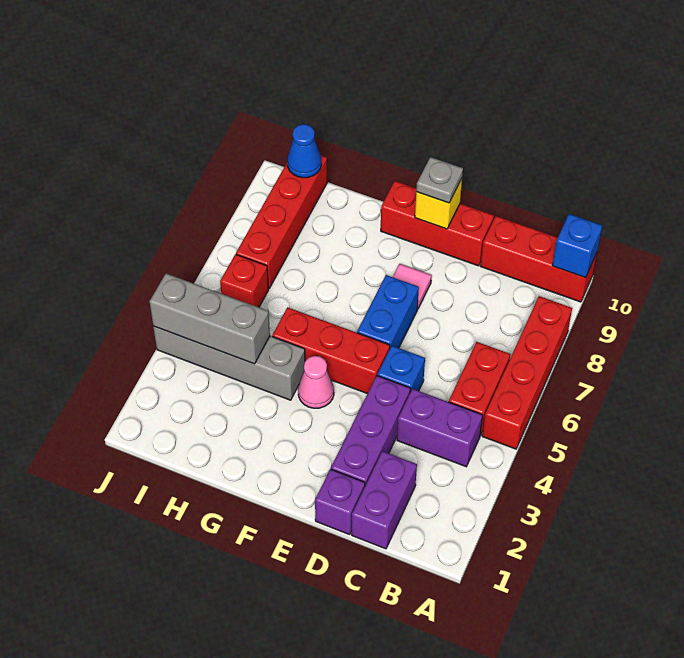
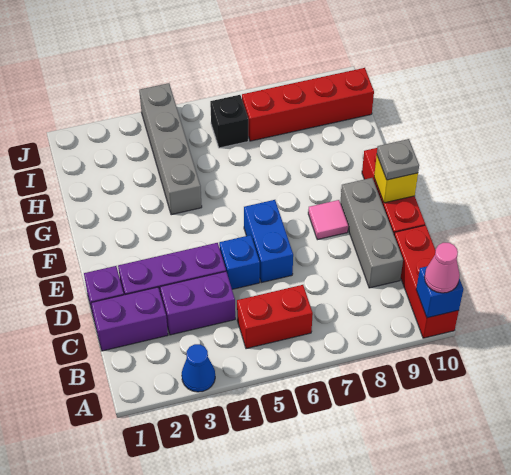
red brick A5:A8 level 1 -> none
purple brick B4:C4 level 1 -> purple brick C3:C4 level 1
red brick E5:G5 level 1 -> none
blue brick E6:E7 level 1 -> blue brick D6:E6 level 1
pink cone F4 level 1 -> pink cone A10 level 3
grey brick H4:J4 level 2 -> grey brick C9:E9 level 1
red brick I6 level 1 -> black brick I6 level 1
blue cone I10 level 2 -> blue cone A3 level 1

